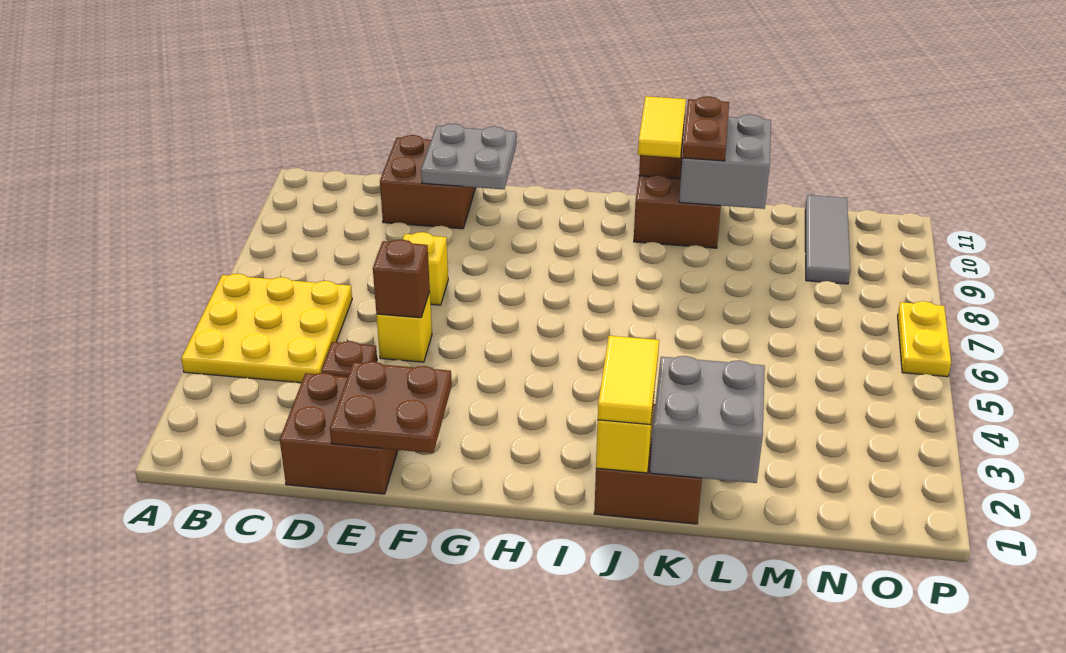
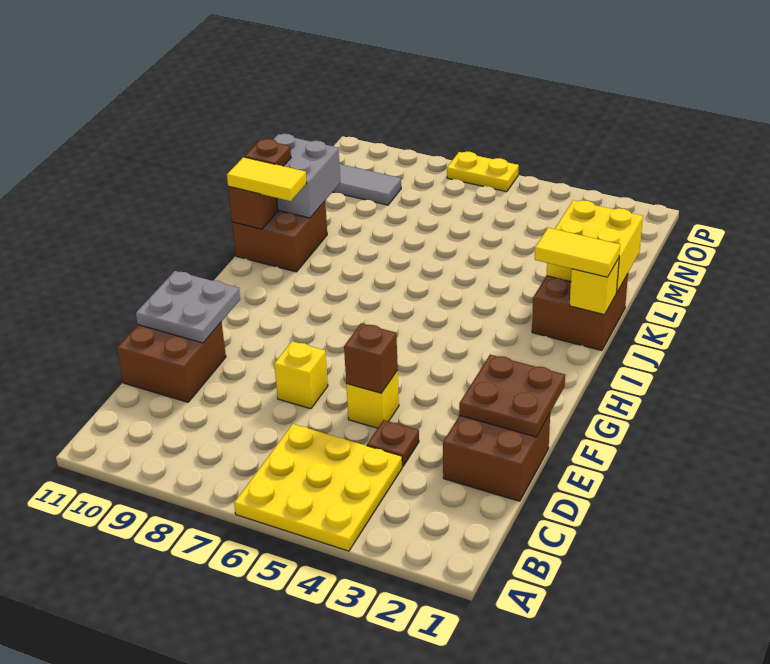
grey brick K1:L2 level 2 -> yellow brick K1:L2 level 2
brown plate K10:K11 level 3 -> brown plate K11 level 3

